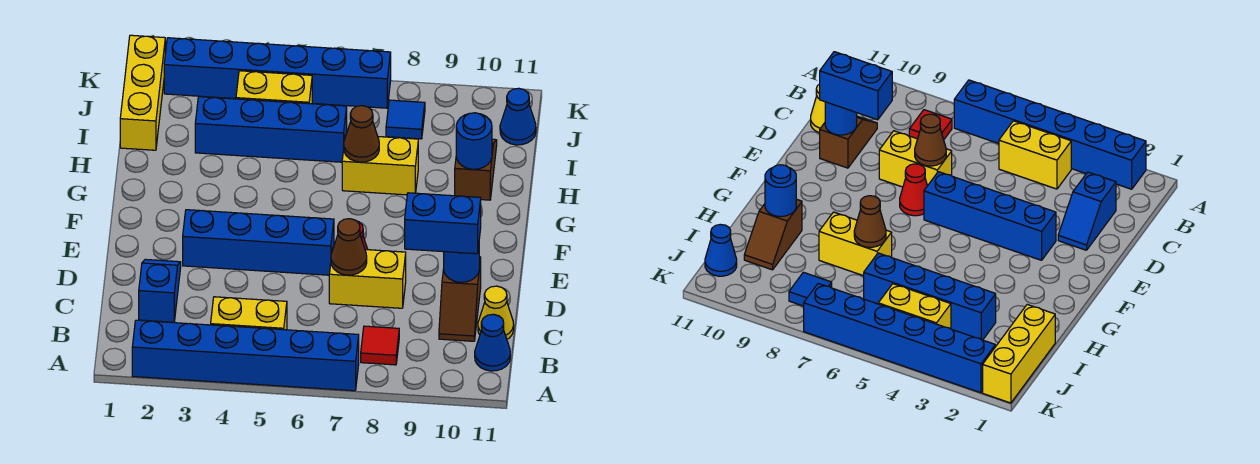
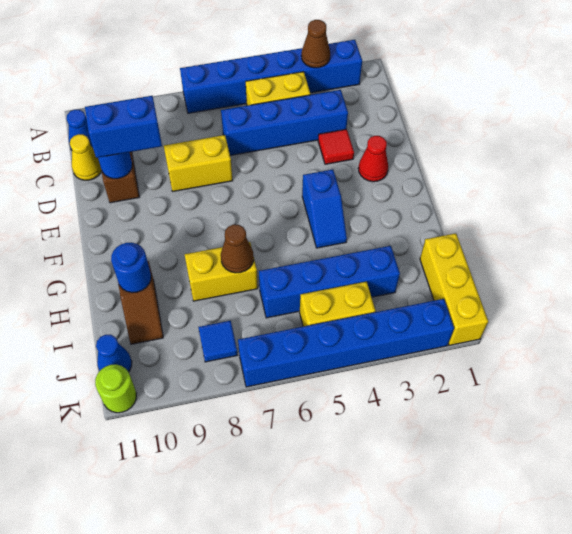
red tile B8 level 1 -> red tile D3 level 1
blue slope C2:D2 level 1 top C -> blue slope F4:G4 level 1 top F
brown cone D7 level 2 -> brown cone A3 level 2
blue brick E3:E6 level 1 -> blue brick C3:C6 level 1
red cone E7 level 1 -> red cone E2 level 1
none -> lime round brick K11 level 1

